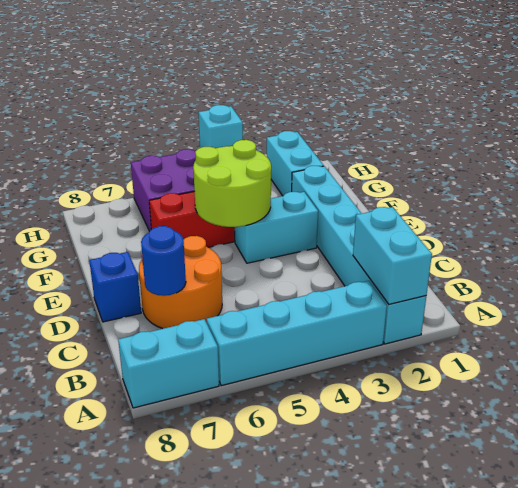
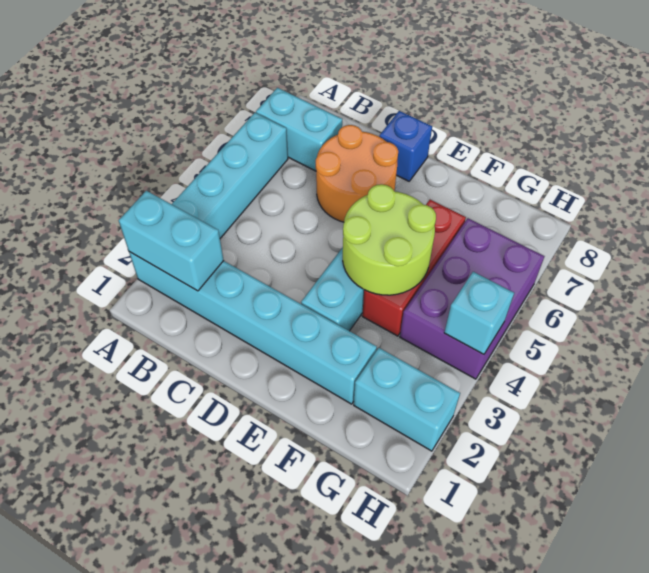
cyan brick A7:A8 level 1 -> cyan brick A7:B7 level 1
blue round brick C7 level 2 -> none

